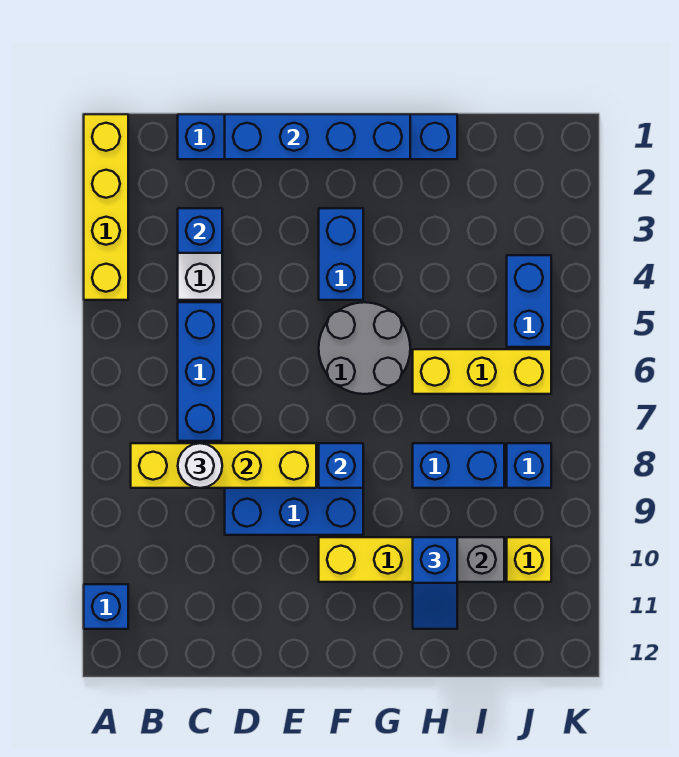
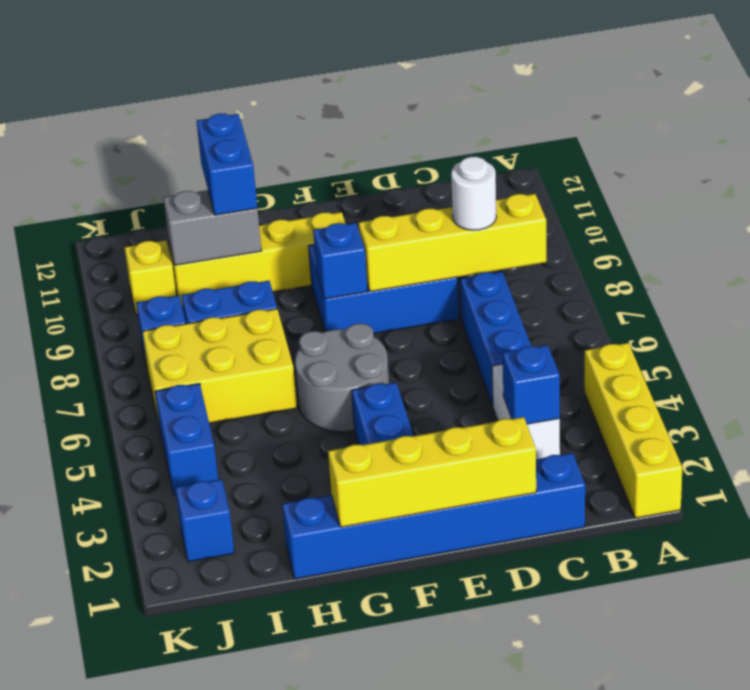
blue brick A11 level 1 -> blue brick J2 level 1
blue brick D1:G1 level 2 -> yellow brick D1:G1 level 2
yellow brick H6:J6 level 1 -> yellow brick H6:J7 level 1
blue slope H10:H11 level 3 top 10 -> blue brick H10:H11 level 3

